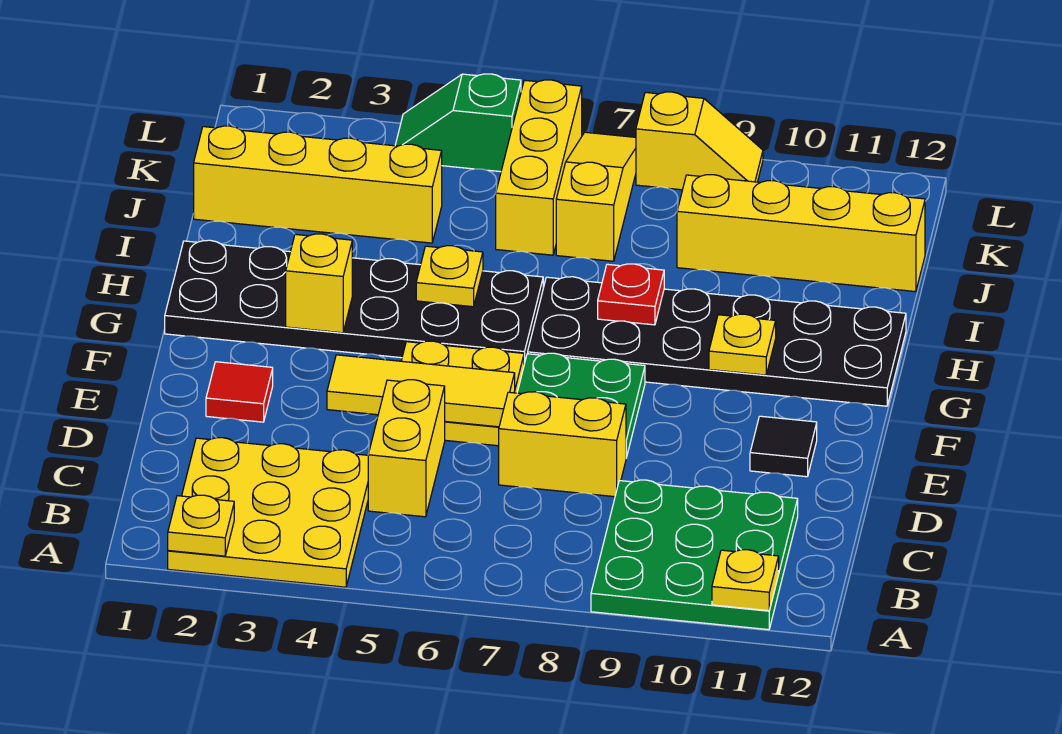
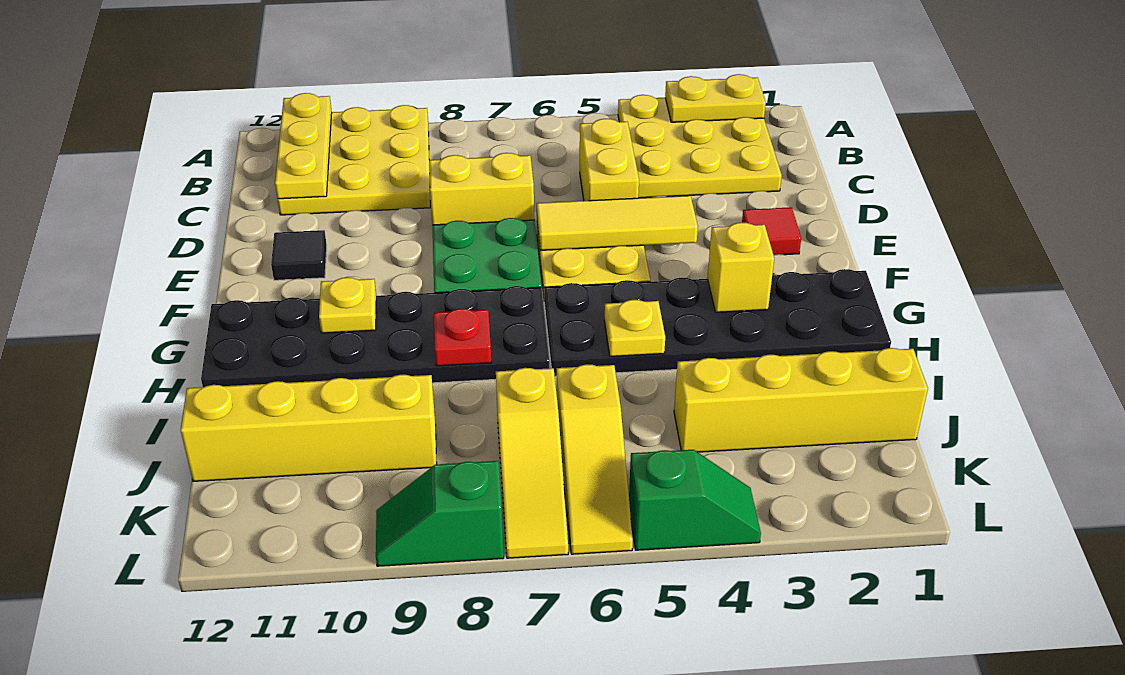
yellow plate A2 level 2 -> yellow plate A2:A3 level 2
green plate A9:C11 level 1 -> yellow plate A9:C11 level 1
yellow plate A11 level 2 -> yellow plate A11:C11 level 2
yellow brick J6:L6 level 1 -> yellow slope J6:L6 level 1 top J
yellow slope L8:L9 level 1 top 8 -> green slope L8:L9 level 1 top 8

